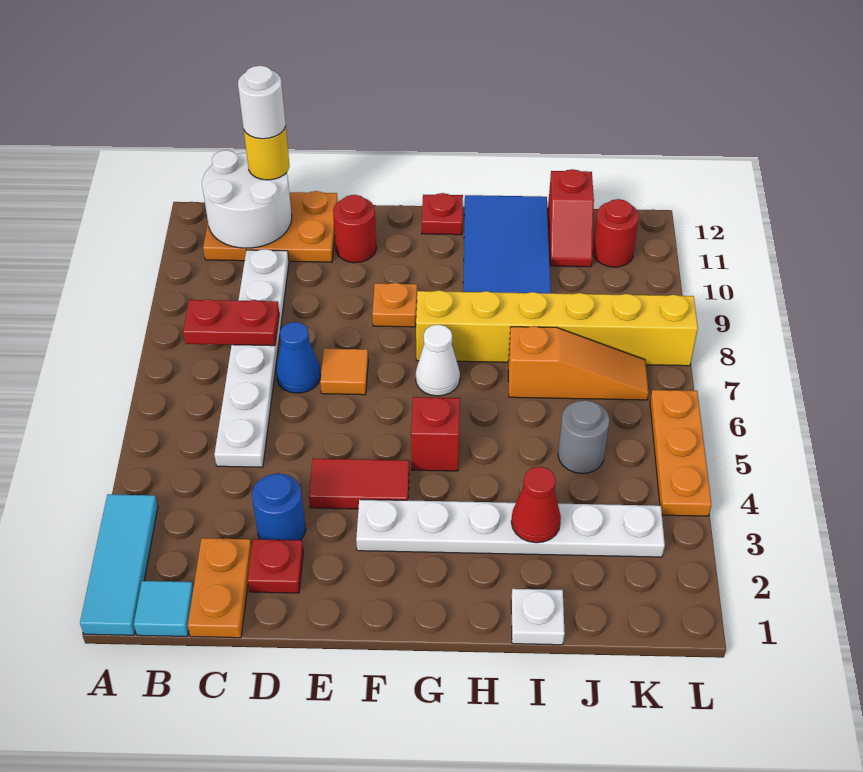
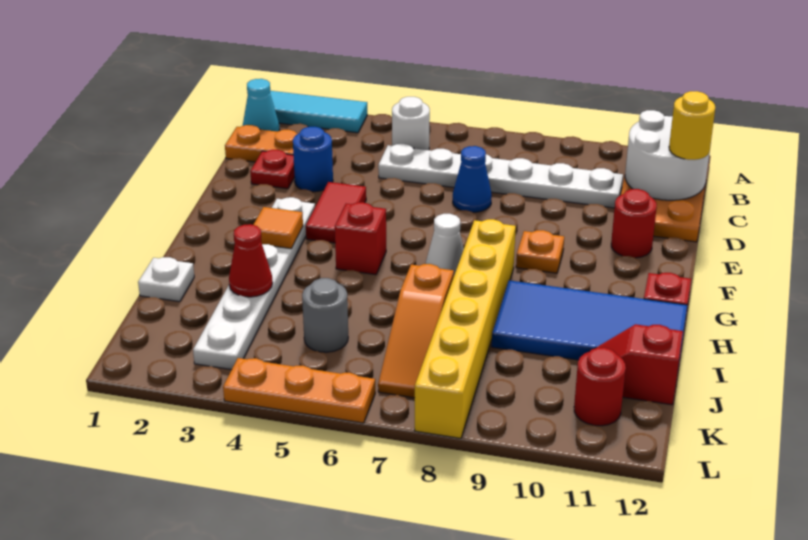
cyan tile B1 level 1 -> cyan cone B1 level 1
red plate B8:C8 level 2 -> none
white round brick C12 level 4 -> white round brick B5 level 1
orange tile E7 level 1 -> orange tile G3 level 2

